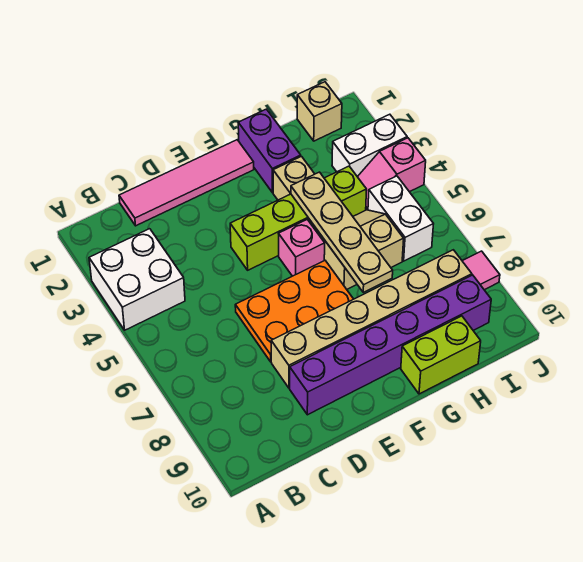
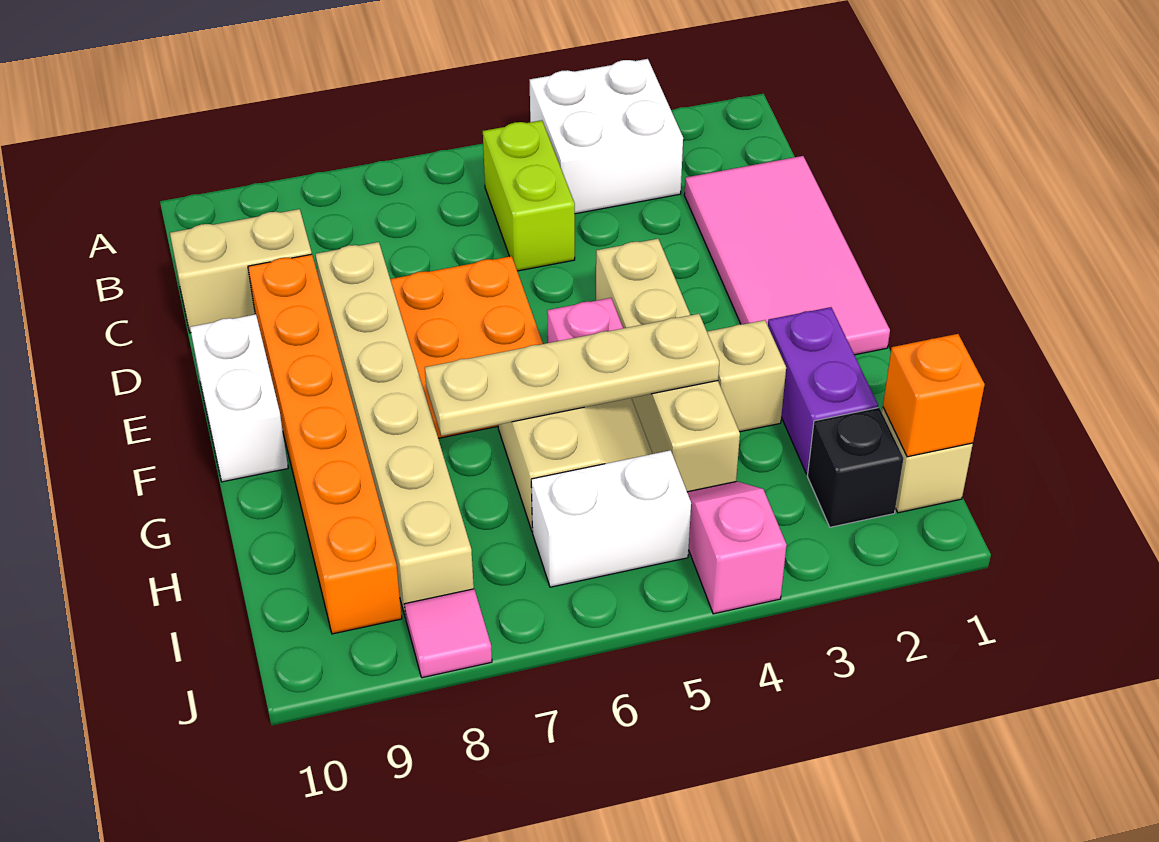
pink tile C1:F1 level 1 -> pink tile C1:F2 level 1
none -> tan brick C9:C10 level 1
purple brick D9:I9 level 1 -> orange brick D9:I9 level 1
lime brick E4:H4 level 1 -> tan brick E4:H4 level 1
purple brick G1:G2 level 1 -> purple brick G2:H2 level 1
lime brick G10:H10 level 1 -> lime brick B5:C5 level 1
none -> orange brick I1 level 2
none -> black brick I2 level 1
white brick I3:J3 level 1 -> white brick E10:F10 level 1

